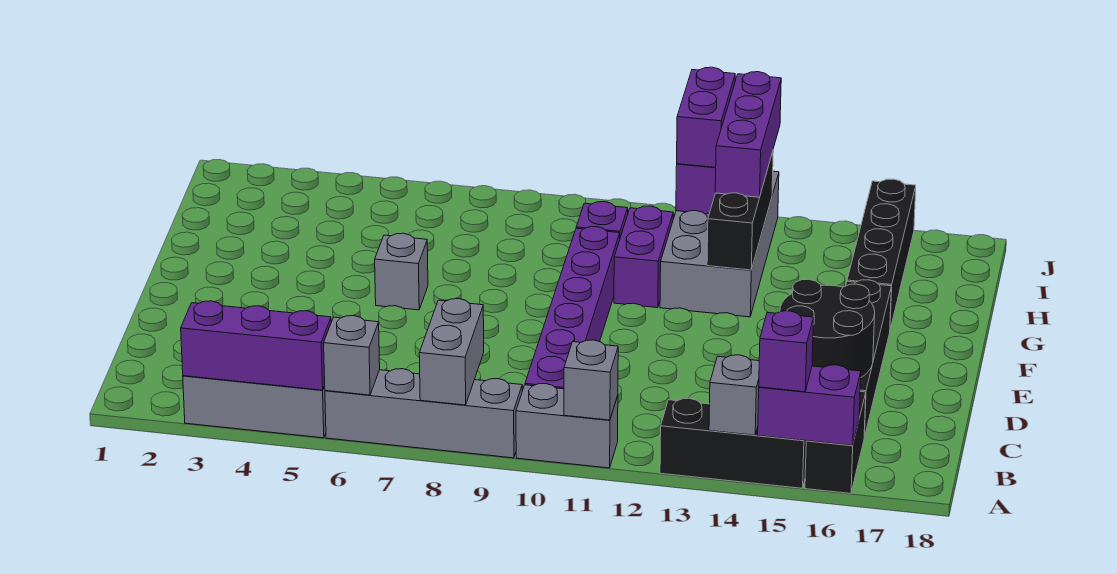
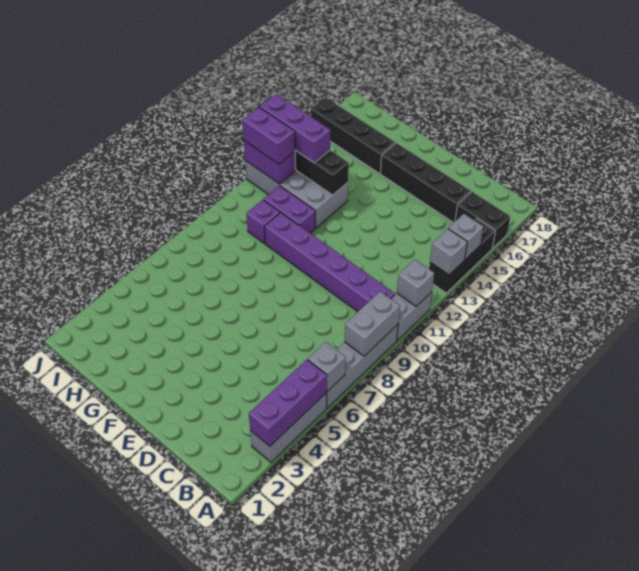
grey brick A8:B8 level 2 -> grey brick A8:A9 level 2
purple brick A15:A16 level 2 -> none
purple brick A15 level 3 -> none
black round brick C15:D16 level 2 -> none
grey brick F6 level 1 -> grey brick A13 level 2

